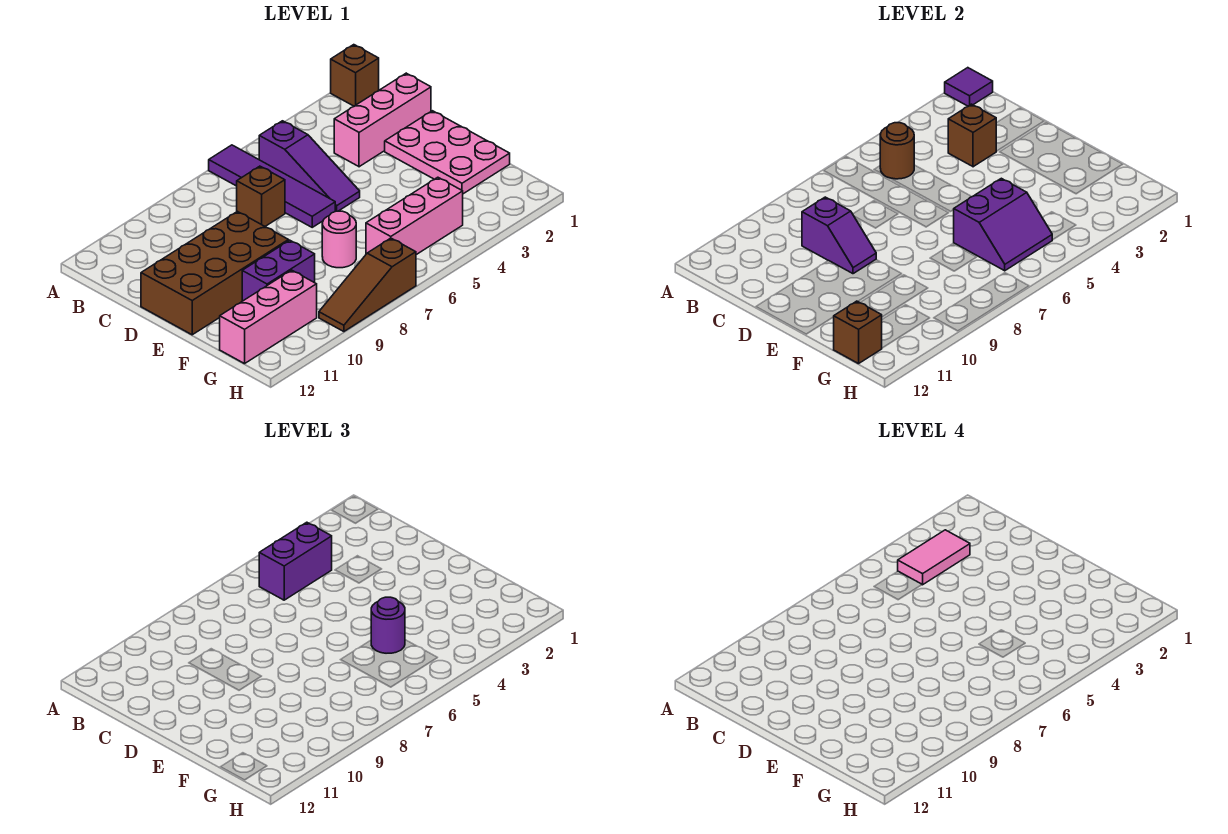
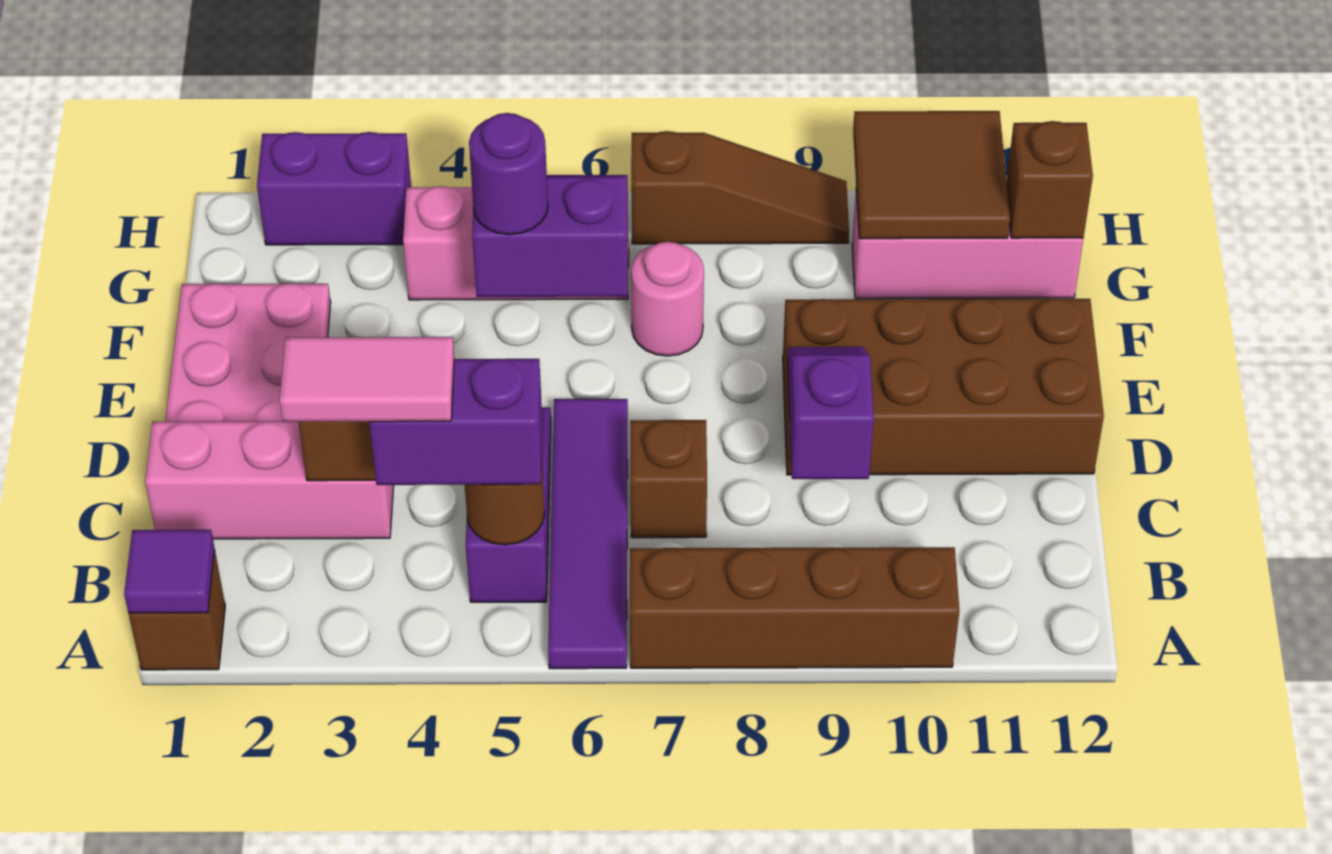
none -> brown brick A7:A10 level 1
purple brick F9:F10 level 1 -> purple brick H2:H3 level 1
none -> brown tile G10:H11 level 2

